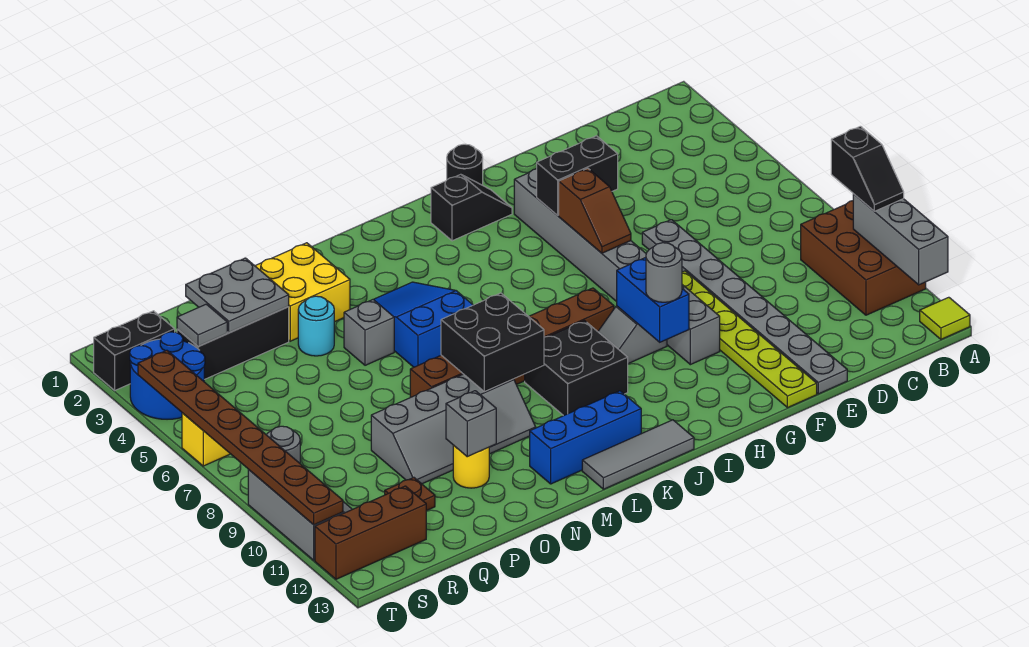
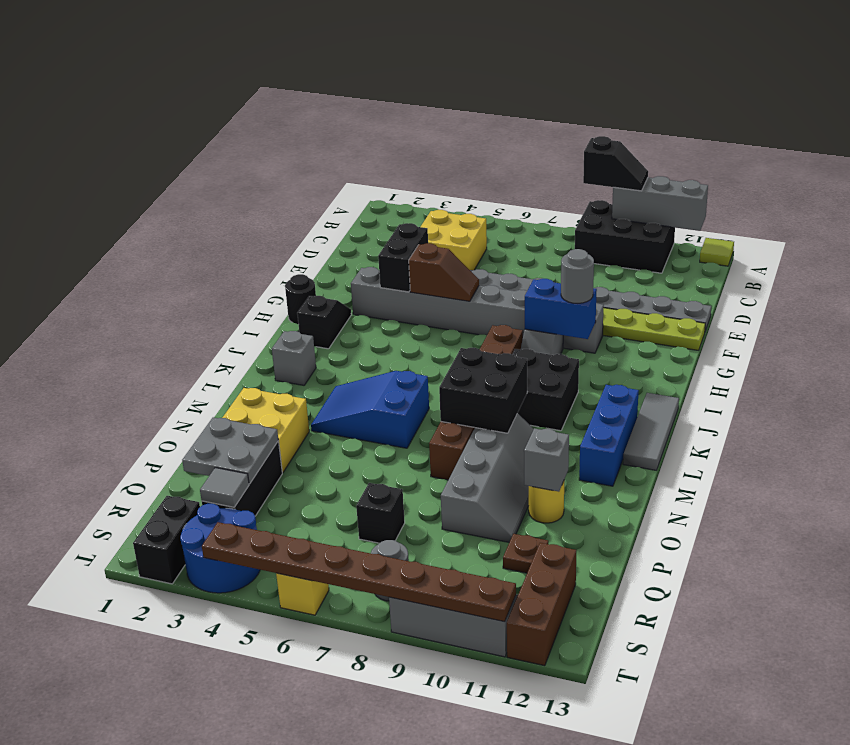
brown brick A9:B11 level 1 -> black brick A9:B11 level 1
none -> yellow brick C4:D5 level 1
grey brick N5 level 1 -> grey brick K2 level 1
cyan round brick O4 level 1 -> none
none -> black brick Q7 level 1

